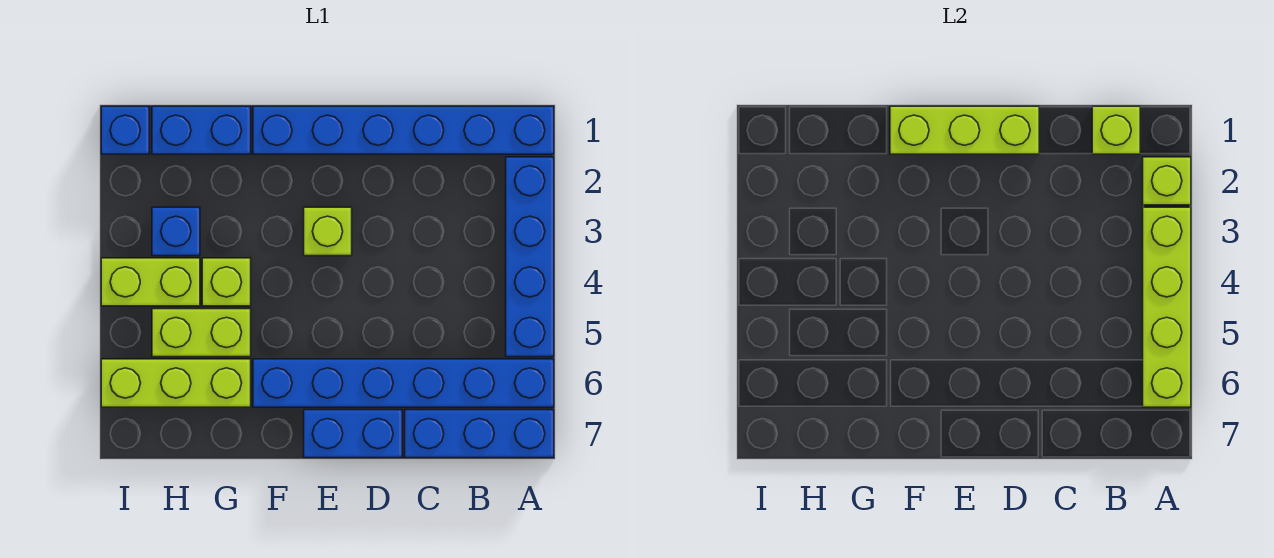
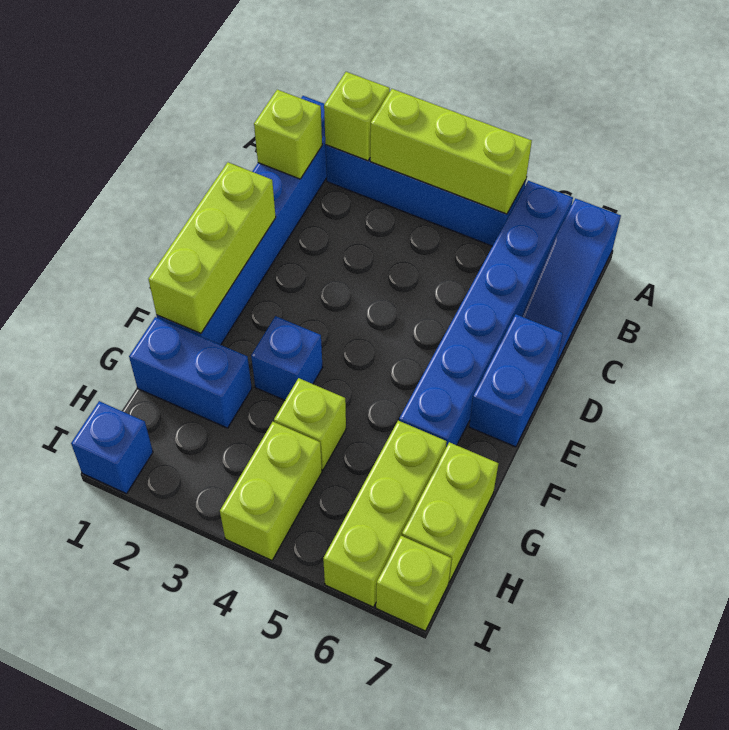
lime brick A3:A6 level 2 -> lime brick A3:A5 level 2
blue brick A7:C7 level 1 -> blue slope A7:C7 level 1 top A
lime brick E3 level 1 -> lime brick I7 level 1
blue brick G1:H1 level 1 -> blue brick G1:G2 level 1
lime brick G5:H5 level 1 -> lime brick G7:H7 level 1
blue brick H3 level 1 -> blue brick F3 level 1

